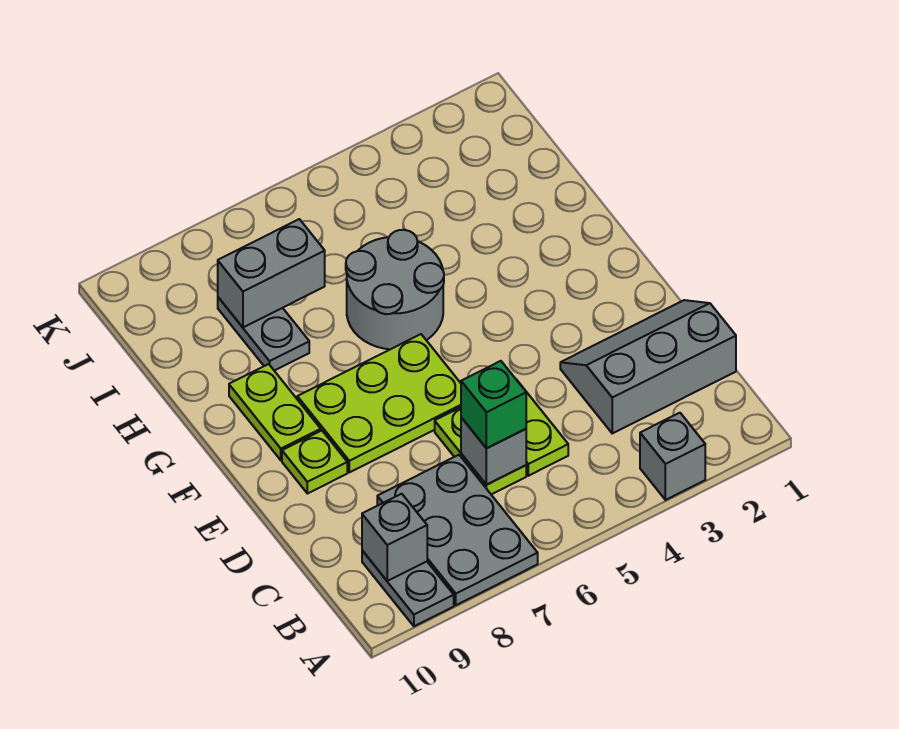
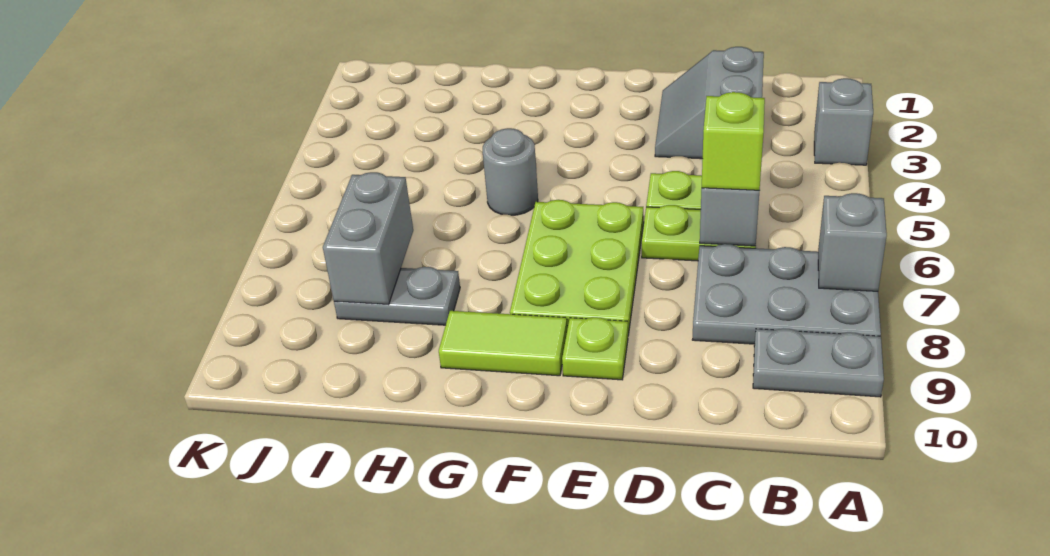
grey brick B9 level 2 -> grey brick A7 level 2
grey slope C1:D3 level 1 top C -> grey slope C2:D3 level 1 top C
green brick C6 level 3 -> lime brick C6 level 3
lime plate F9:G9 level 1 -> lime tile F9:G9 level 1
grey round brick G5:H6 level 1 -> grey round brick G5 level 1

